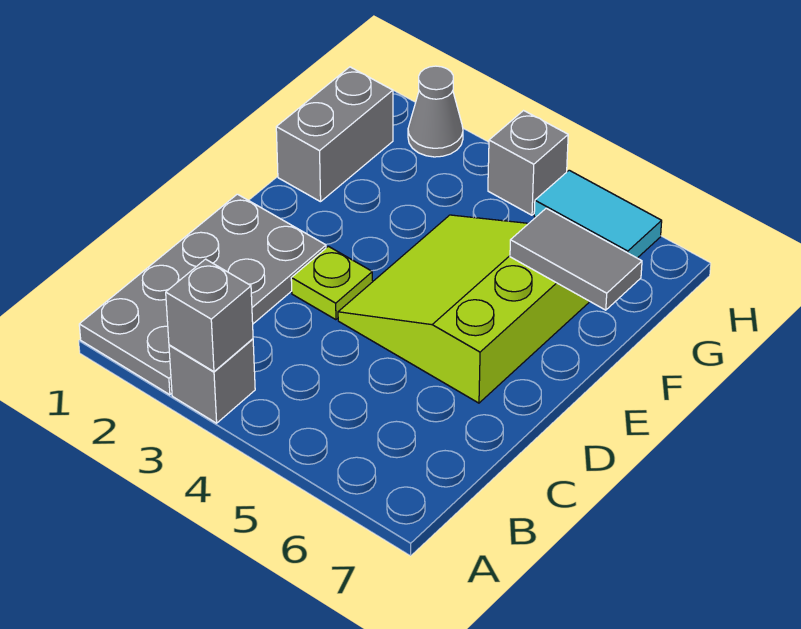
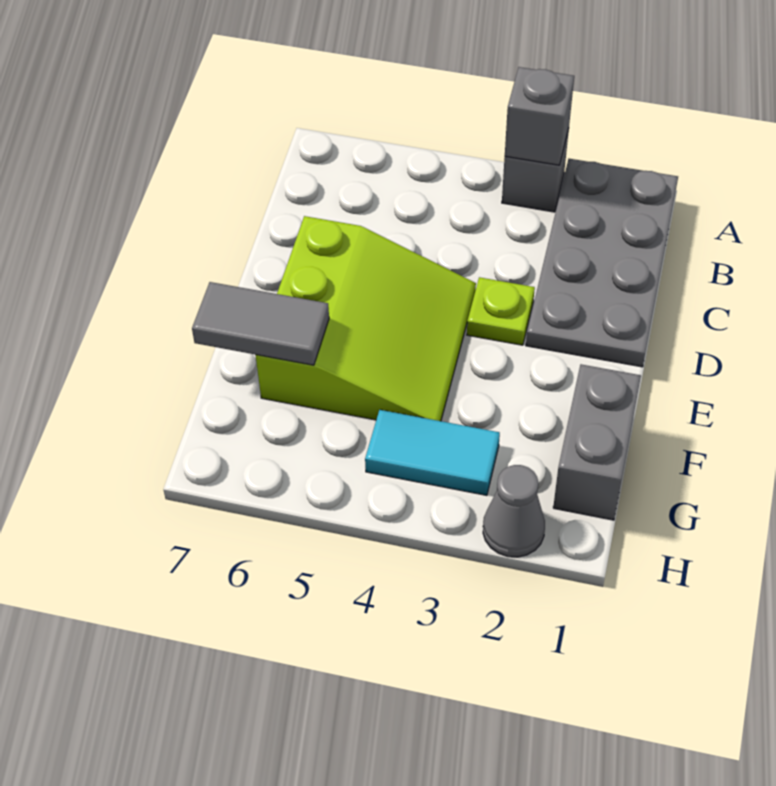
grey brick H4 level 1 -> none
cyan tile H5:H6 level 1 -> cyan tile G3:G4 level 1

